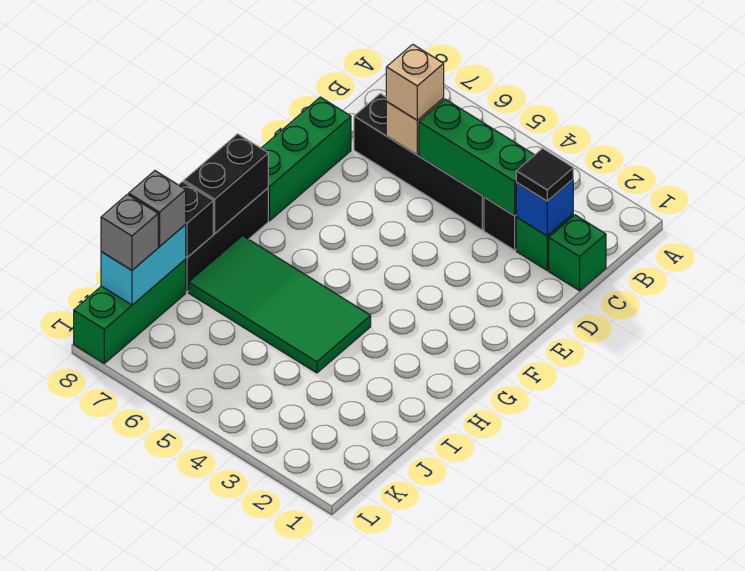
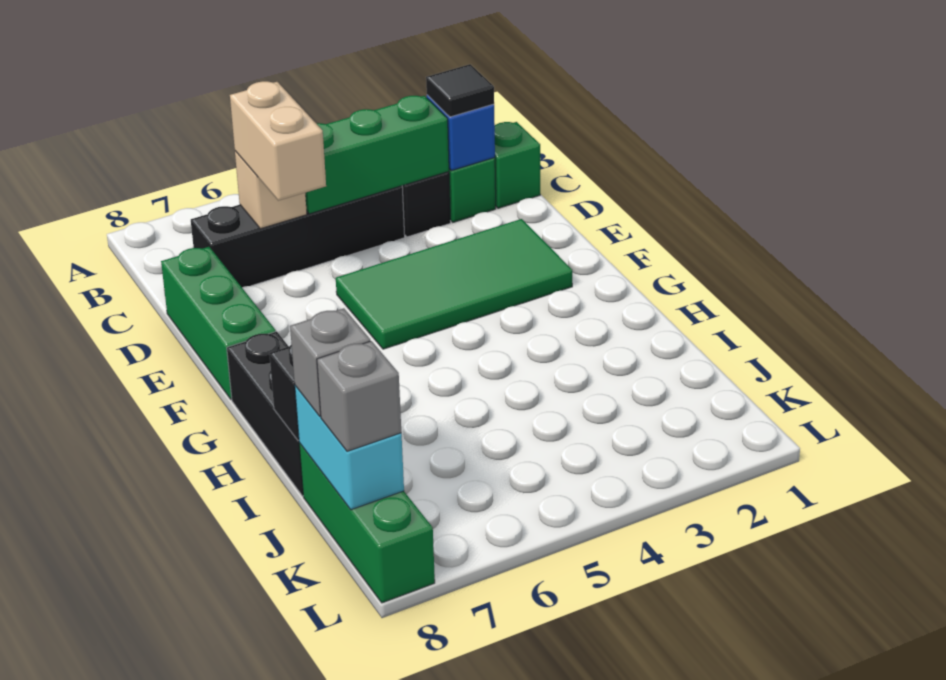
tan brick C6 level 3 -> tan brick C6:D6 level 3
black brick G8:H8 level 2 -> none
green tile H4:I7 level 1 -> green tile E2:F5 level 1

